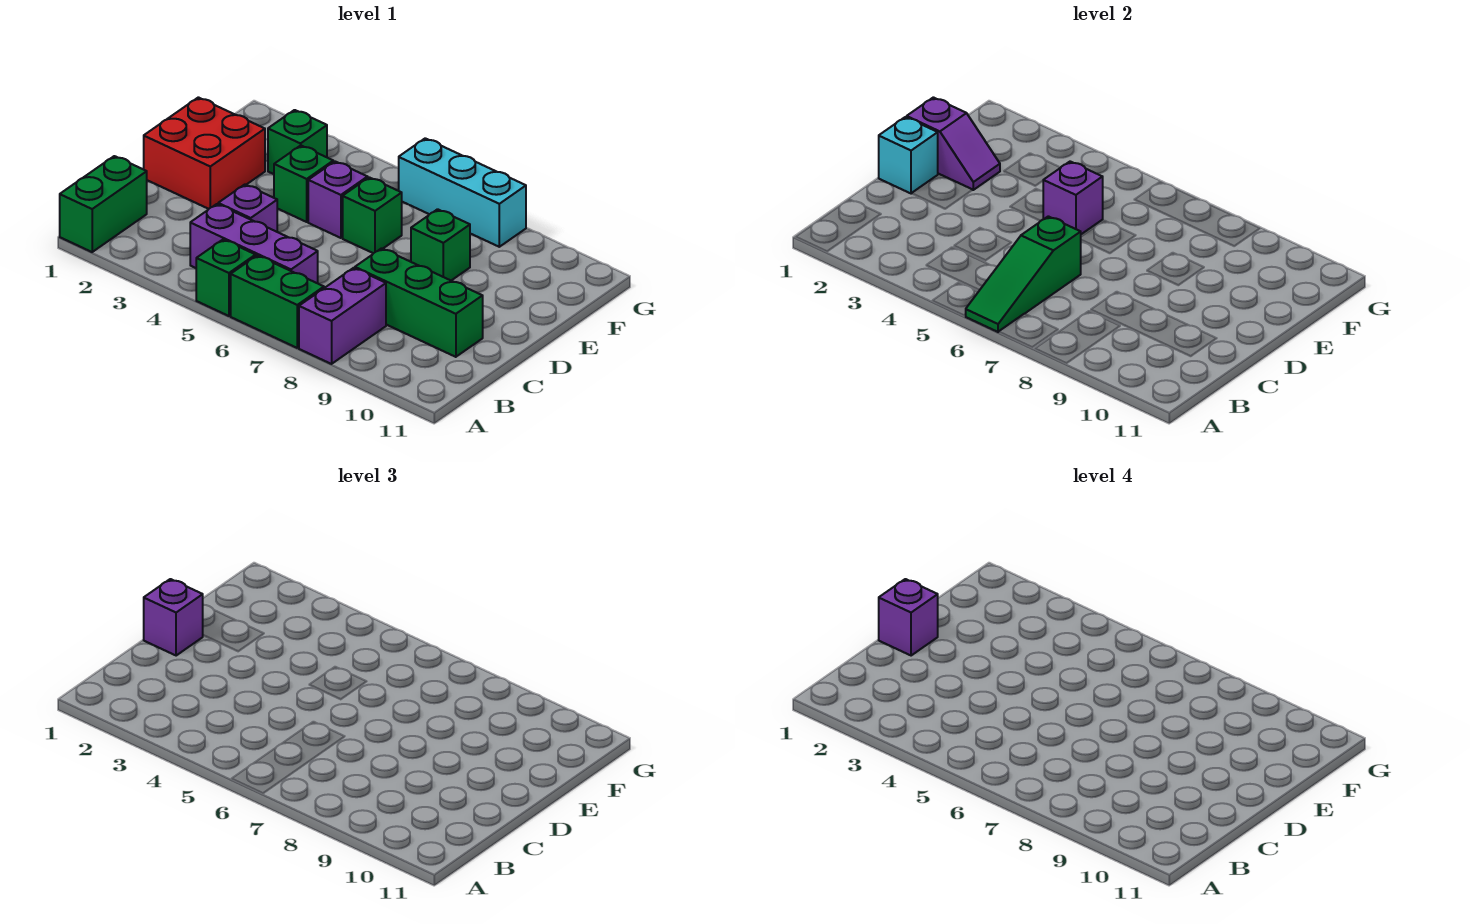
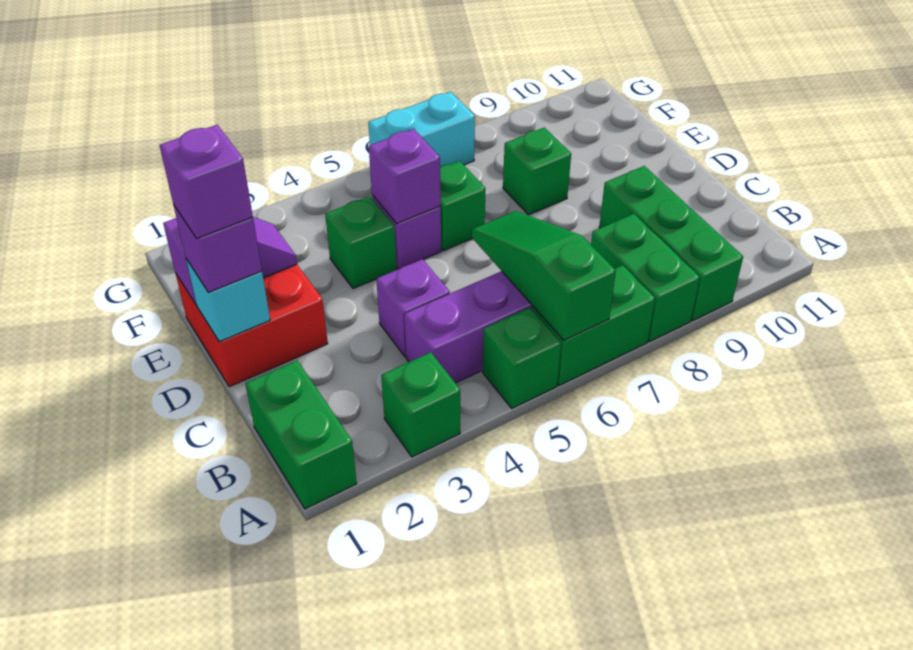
green slope A6:C6 level 2 top C -> green slope A6:C6 level 2 top A
purple brick A8:B8 level 1 -> green brick A8:B8 level 1
green brick C8:C10 level 1 -> green brick A9:C9 level 1
green brick F3 level 1 -> green brick A3 level 1
cyan brick G6:G8 level 1 -> cyan brick G6:G7 level 1

